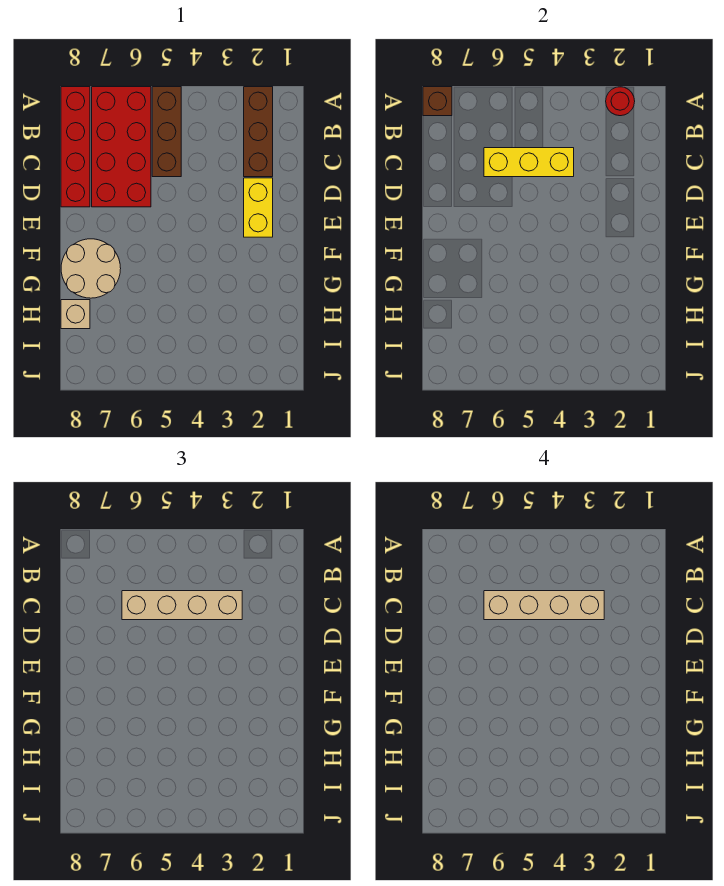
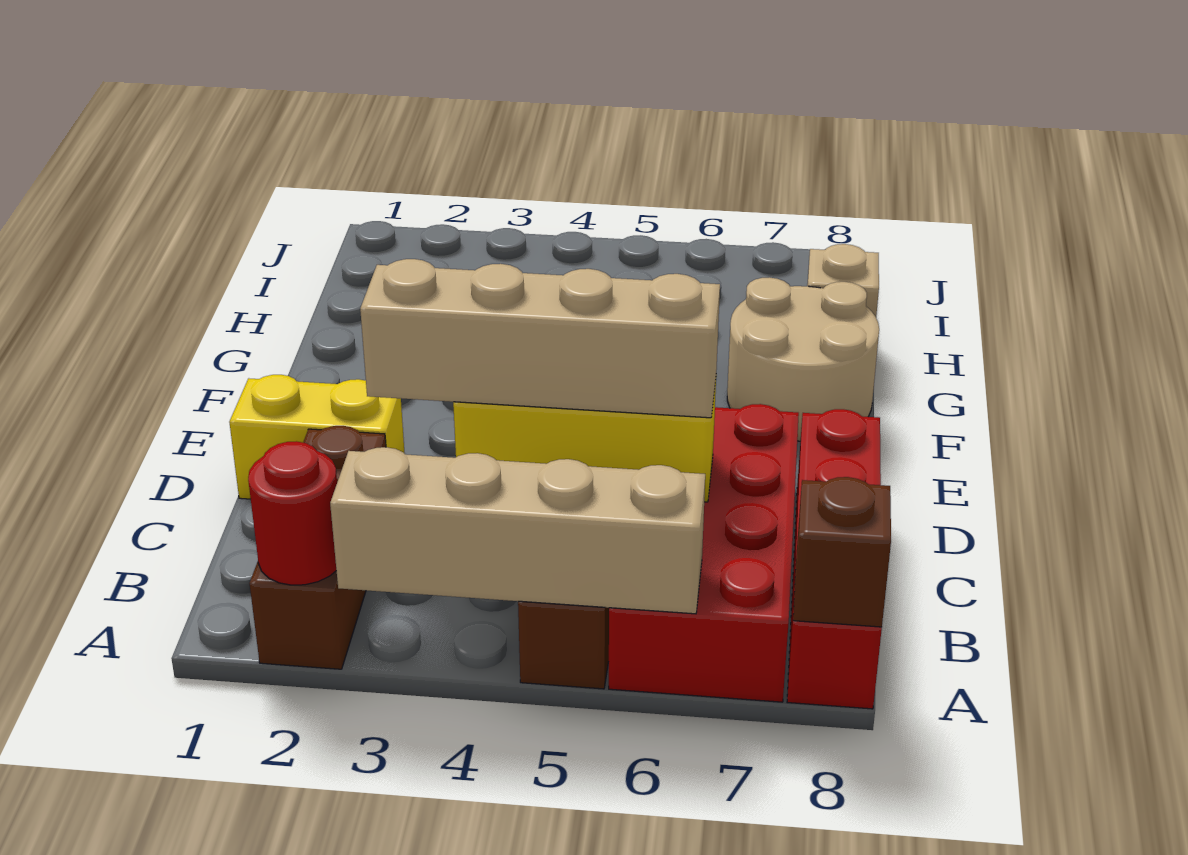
tan brick C3:C6 level 4 -> tan brick A3:A6 level 2
yellow brick D2:E2 level 1 -> yellow brick D1:D2 level 1

